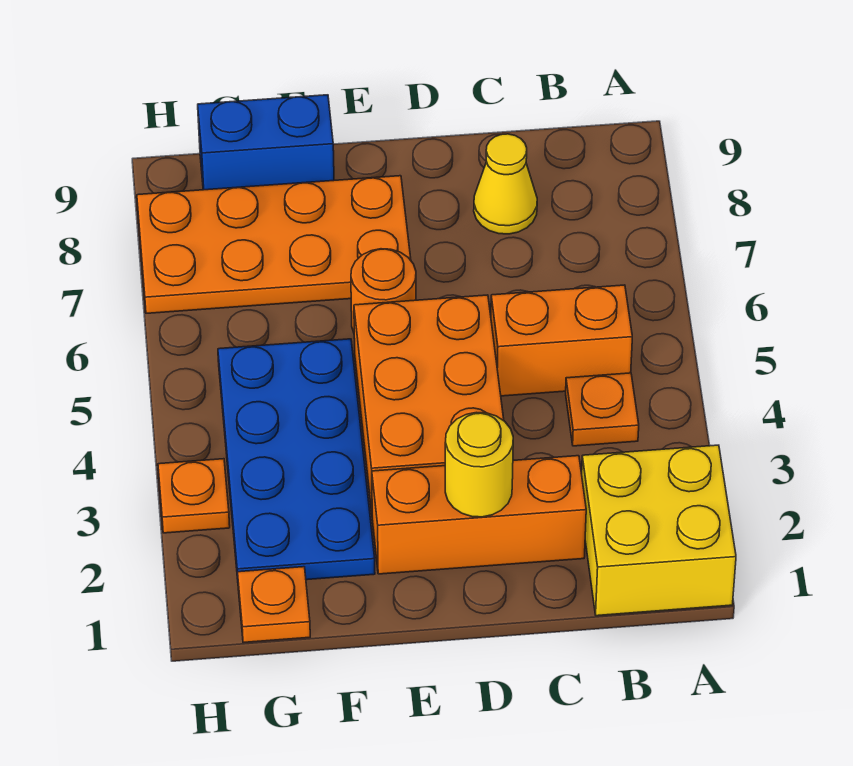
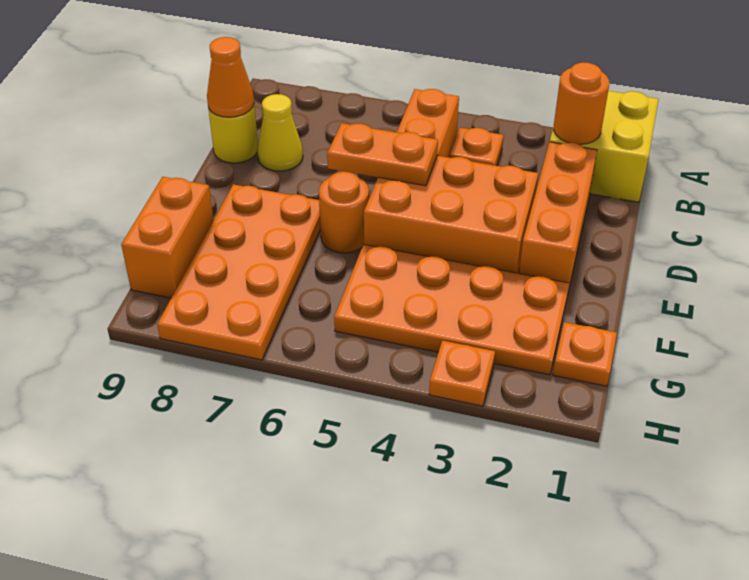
none -> orange round brick B2 level 2
none -> orange cone C9 level 2
yellow round brick D2 level 2 -> yellow round brick C9 level 1
none -> orange plate D5:D6 level 2
blue plate F2:G5 level 1 -> orange plate F2:G5 level 1
blue brick F9:G9 level 1 -> orange brick F9:G9 level 1

